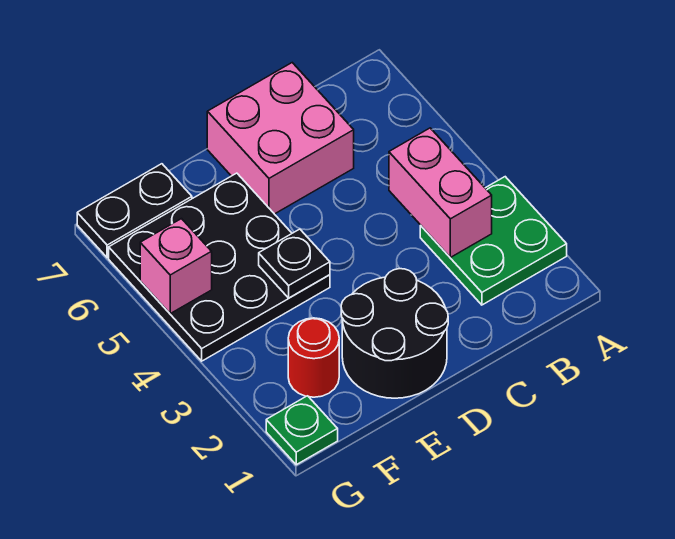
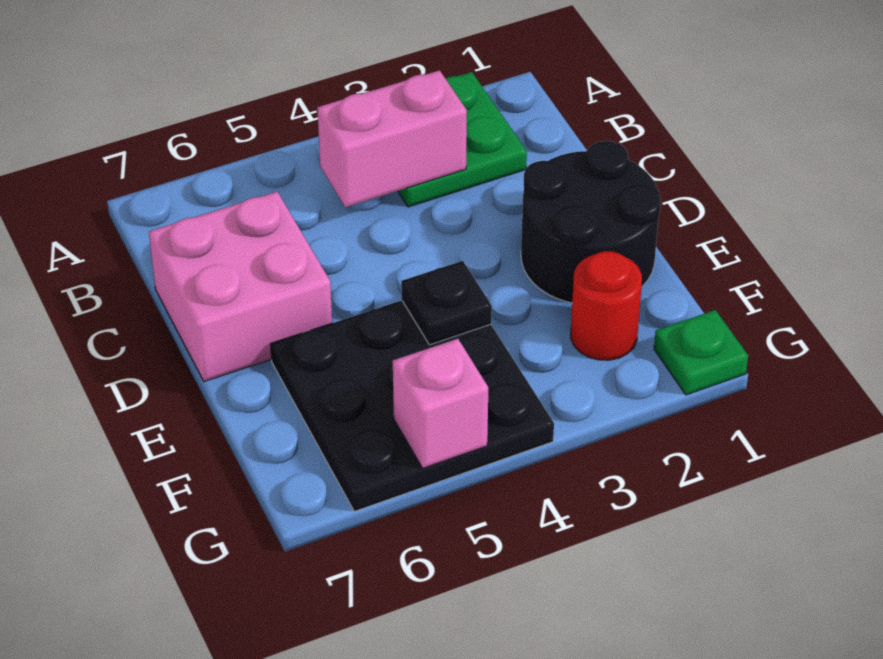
black plate F7:G7 level 1 -> none

